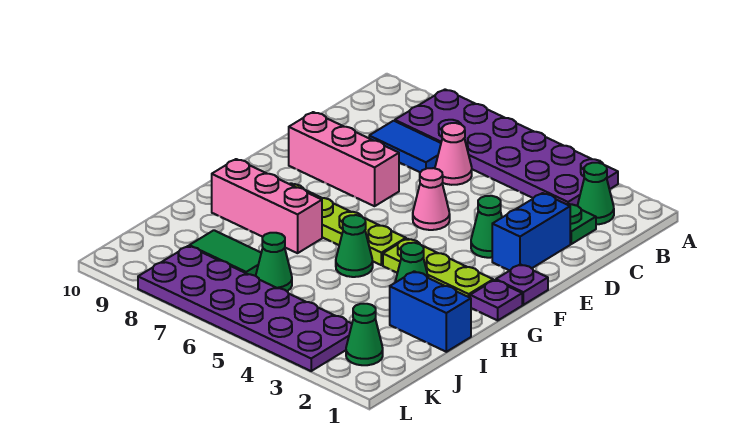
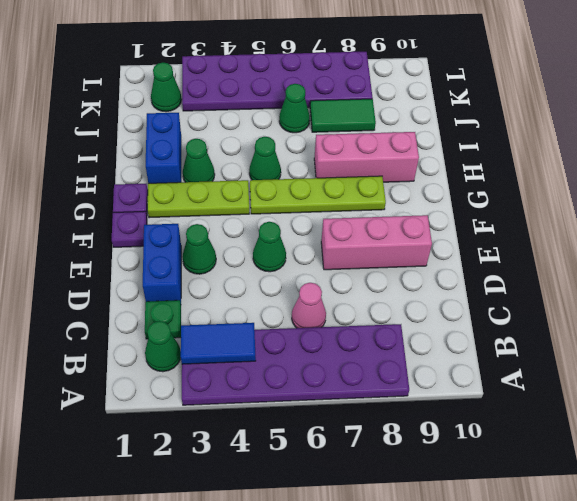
blue tile C7:C8 level 1 -> blue tile B3:B4 level 2
pink cone E5 level 1 -> green cone E5 level 1
blue brick I1:I2 level 1 -> blue brick H2:I2 level 1

